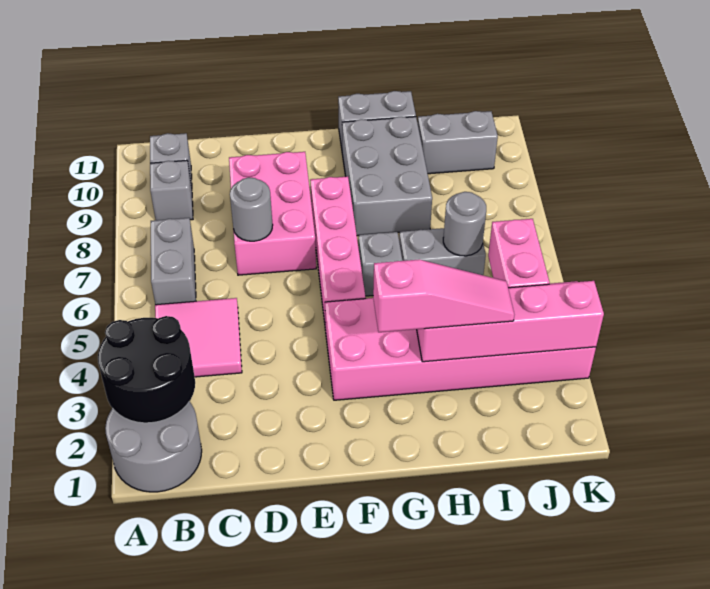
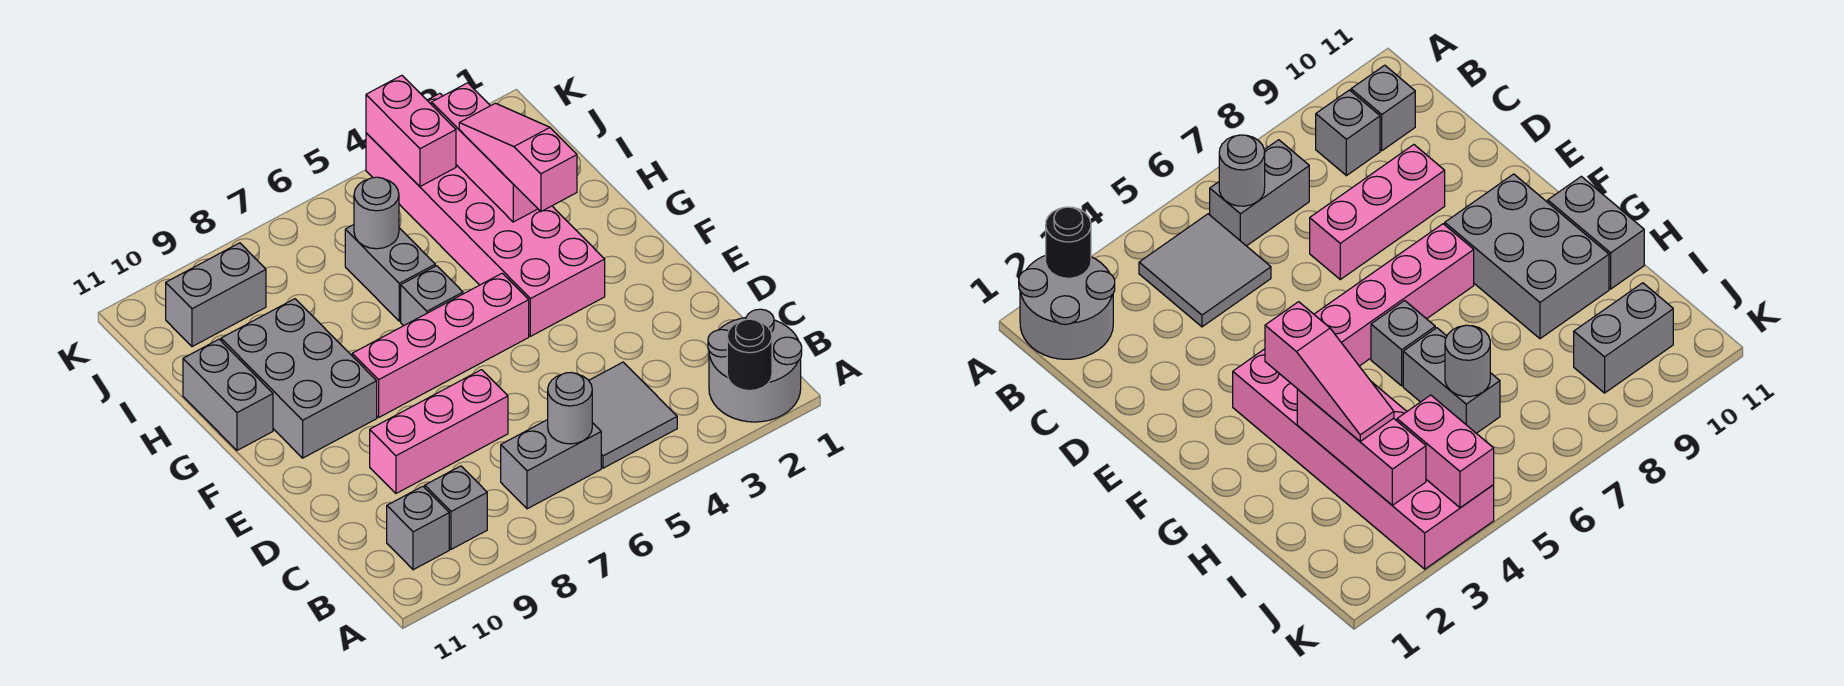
black round brick A2:B3 level 2 -> black round brick A2 level 2
pink tile B4:C5 level 1 -> grey tile B4:C5 level 1
pink brick D7:E9 level 1 -> pink brick D7:D9 level 1
grey round brick D7 level 2 -> grey round brick B6 level 2
grey brick G8:H10 level 1 -> grey brick F9:H10 level 1
pink brick H3:K3 level 2 -> pink brick H3:J3 level 2
grey brick I10:J10 level 1 -> grey brick J9:J10 level 1
pink brick J4:J5 level 2 -> pink brick J4:K4 level 2

